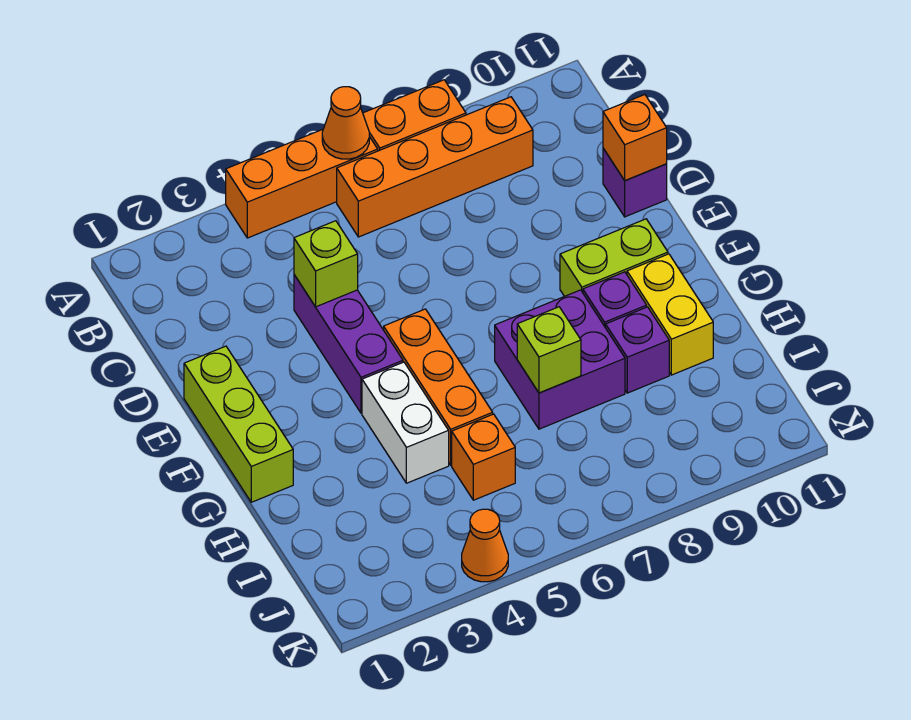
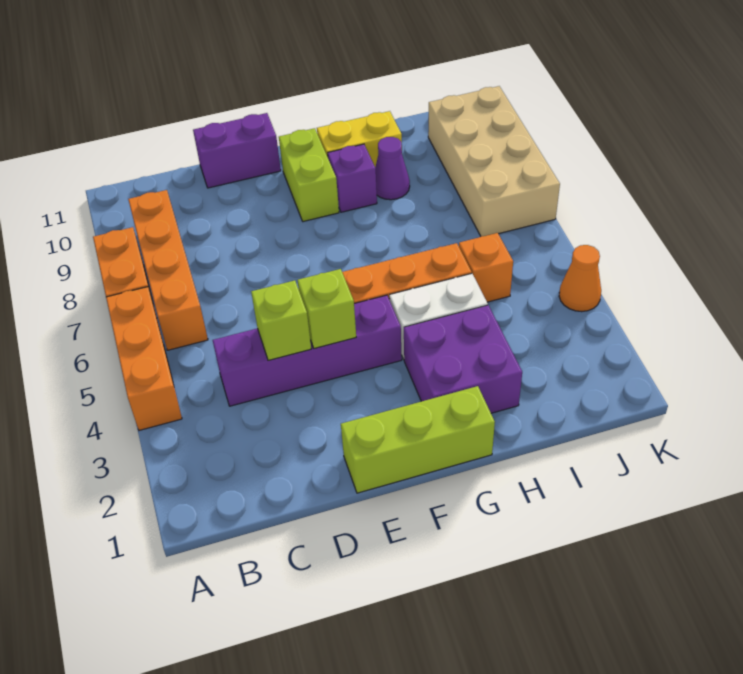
orange cone A6 level 2 -> none
purple brick D4:F4 level 1 -> purple brick C4:F4 level 1
purple brick D11 level 1 -> purple brick D11:E11 level 1
orange brick D11 level 2 -> none
purple brick G7:H8 level 1 -> purple brick G2:H3 level 1
lime brick H7 level 2 -> lime brick E4 level 2
purple brick H9 level 1 -> purple cone H9 level 1
none -> tan brick J7:K10 level 1

